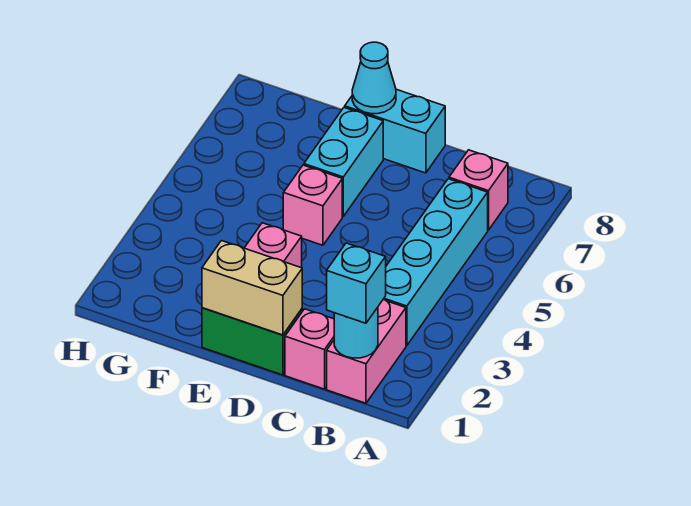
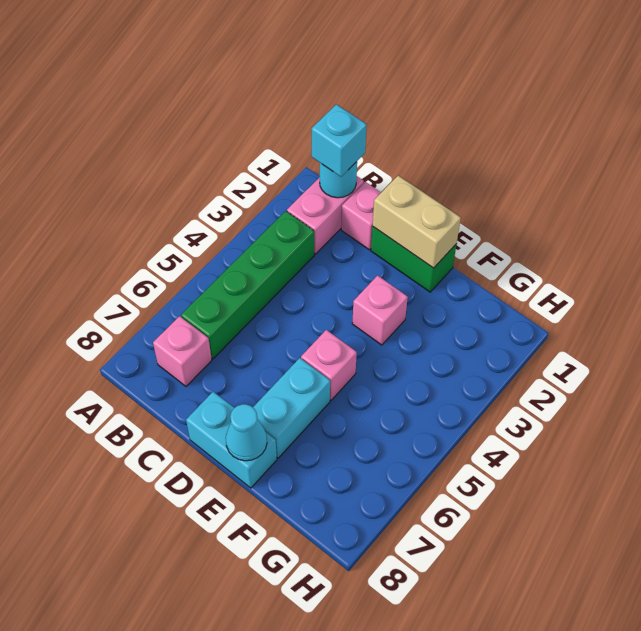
cyan brick B3:B6 level 1 -> green brick B3:B6 level 1

